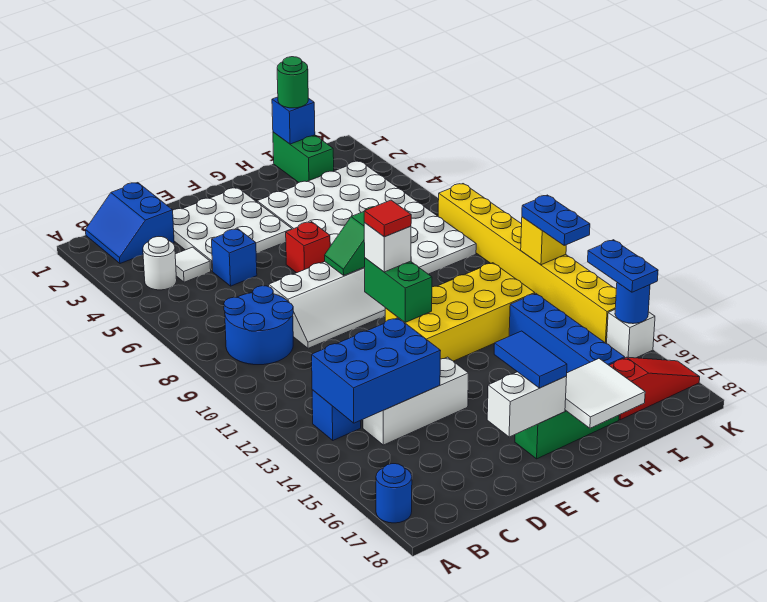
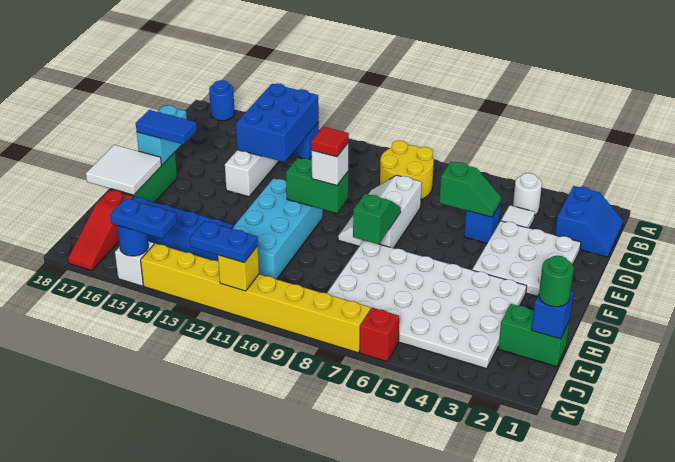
blue slope B1:C2 level 1 top C -> blue slope B1:C2 level 1 top 2
blue round brick B8:C9 level 1 -> yellow round brick B8:C9 level 1
none -> green slope D5:D6 level 2 top 6
white brick E17:F17 level 2 -> cyan brick E17:F17 level 2
red brick F6 level 1 -> red brick K6 level 1
yellow brick F11:I12 level 1 -> cyan brick F11:I12 level 1

